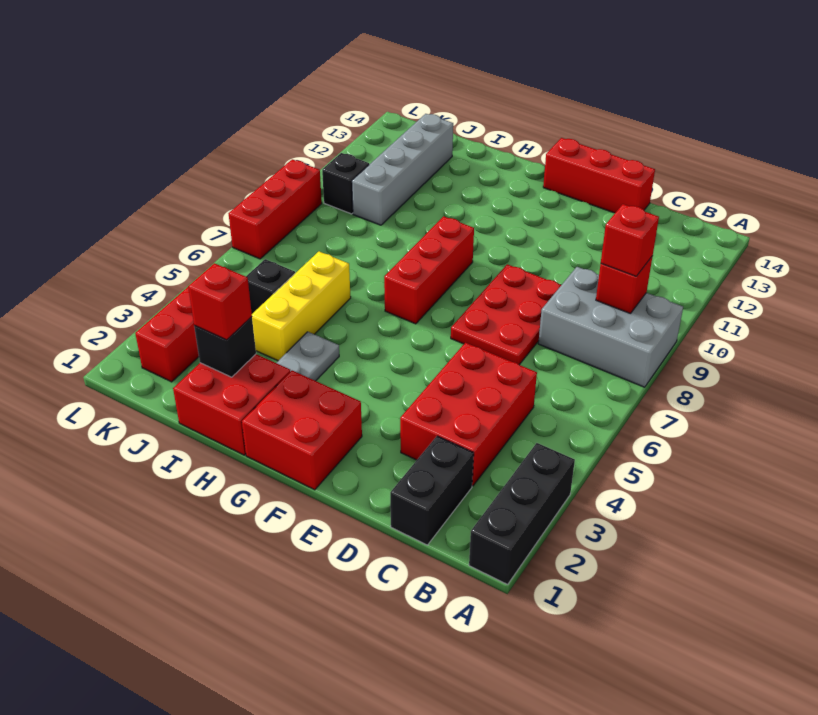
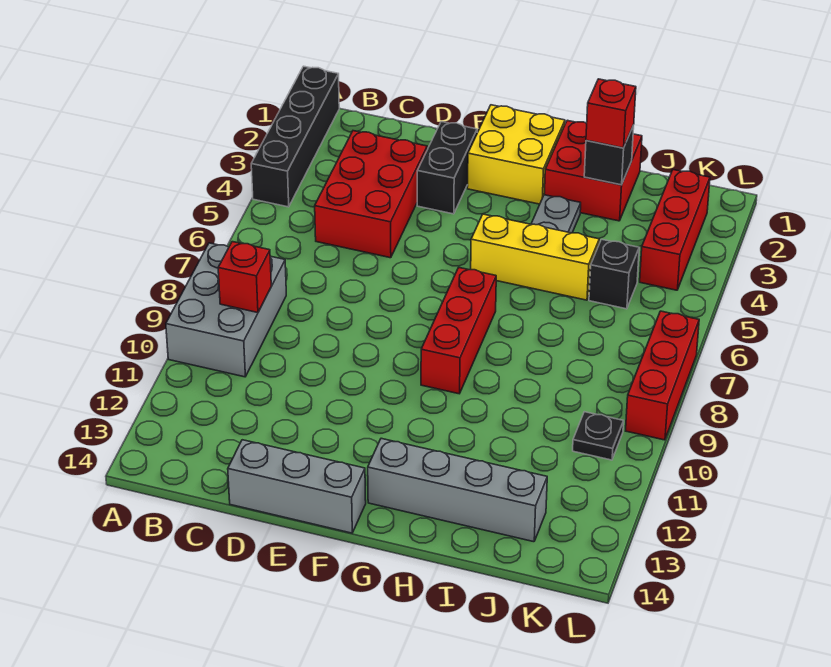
black brick A1:A3 level 1 -> black brick A1:A4 level 1
grey brick A8:C9 level 1 -> grey brick A8:B10 level 1
red brick B9 level 3 -> none
black brick C1:C2 level 1 -> black brick E2:E3 level 1
red plate D7:E9 level 1 -> none
red brick D14:F14 level 1 -> grey brick D14:F14 level 1
red brick F1:G2 level 1 -> yellow brick F1:G2 level 1
yellow brick I4:I6 level 1 -> yellow brick G5:I5 level 1
grey brick J10:J13 level 1 -> grey brick G13:J13 level 1
black brick K10 level 1 -> black plate K10 level 1

